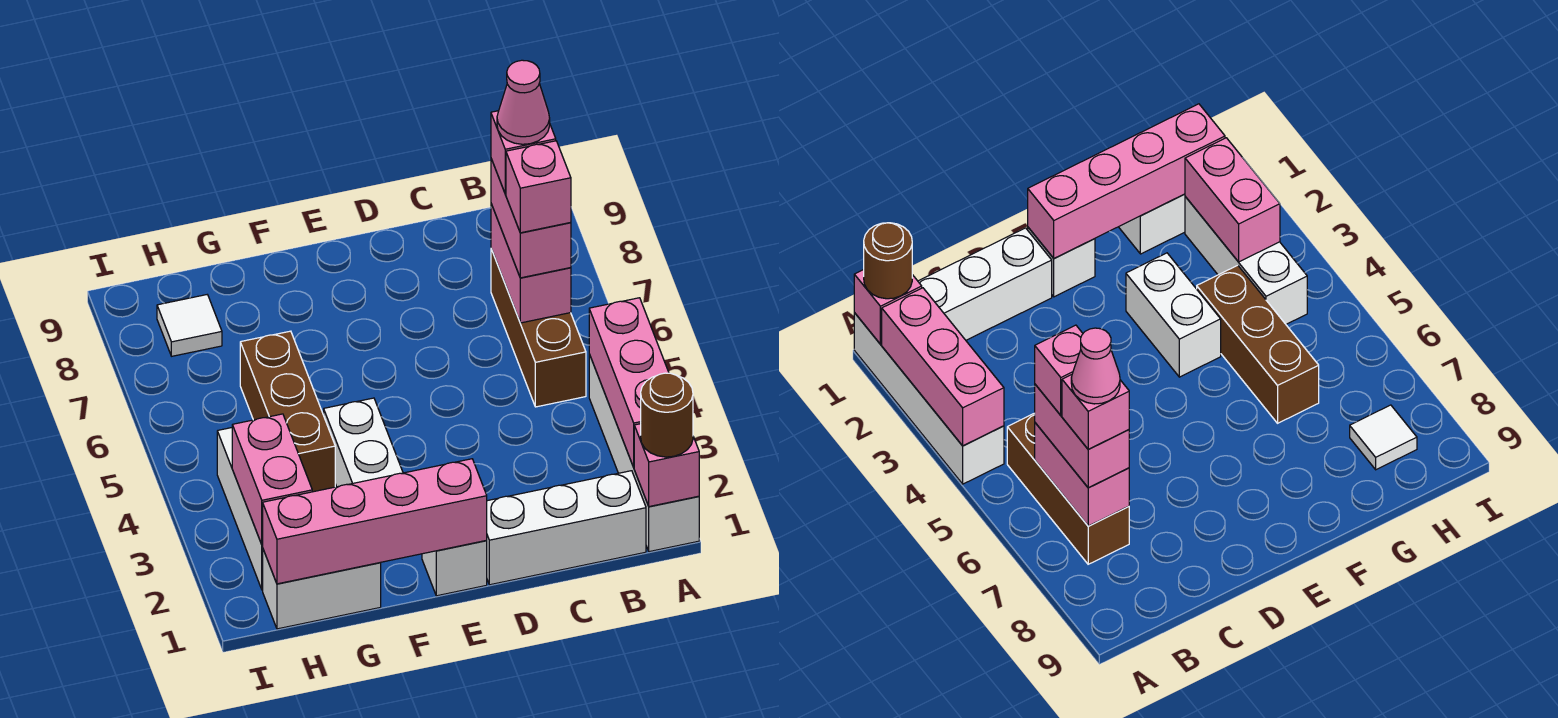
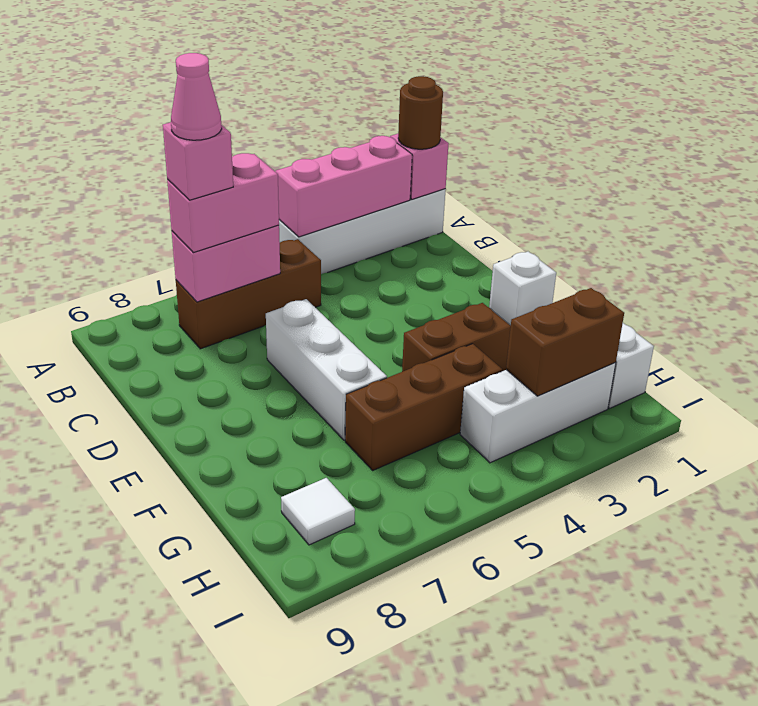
white brick B1:D1 level 1 -> white brick D6:F6 level 1
pink brick B6 level 4 -> none
pink brick E1:H1 level 2 -> none
white brick F3:F4 level 1 -> brown brick F3:F4 level 1
pink brick H2:H3 level 2 -> brown brick H2:H3 level 2

